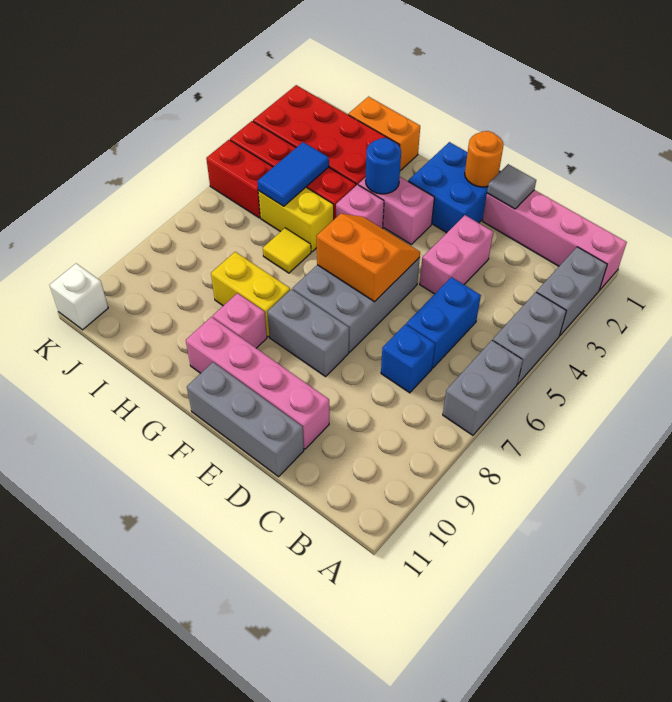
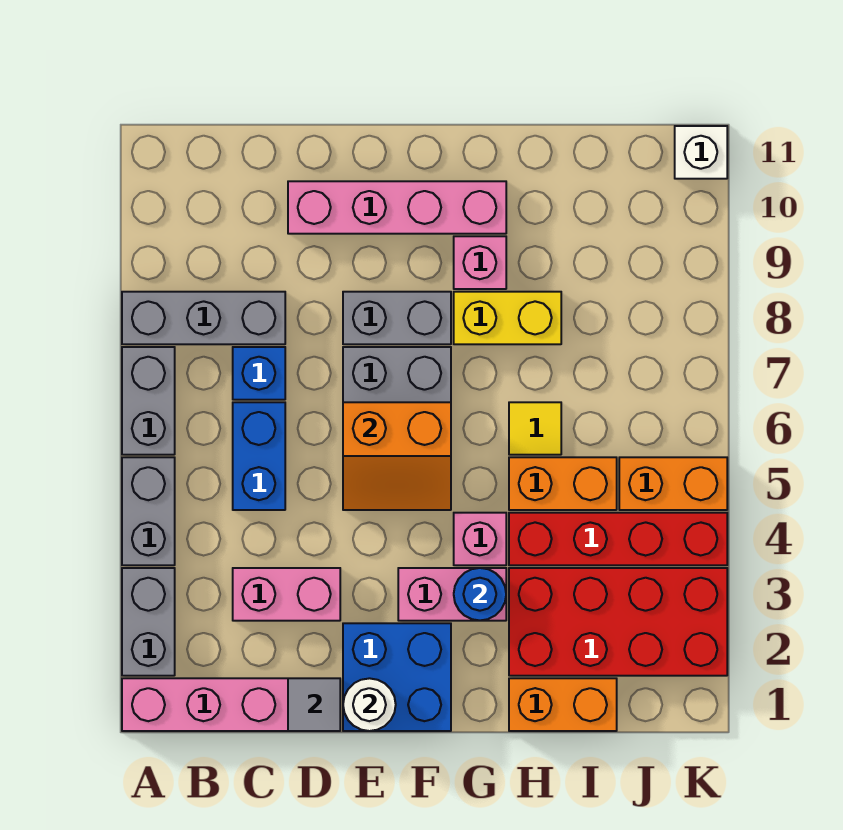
pink brick D3:D4 level 1 -> pink brick C3:D3 level 1
grey brick D11:F11 level 1 -> grey brick A8:C8 level 1
orange round brick E1 level 2 -> white round brick E1 level 2
yellow brick H5:I5 level 1 -> orange brick H5:I5 level 1
blue tile I4:I5 level 2 -> none
red brick J5:K5 level 1 -> orange brick J5:K5 level 1

